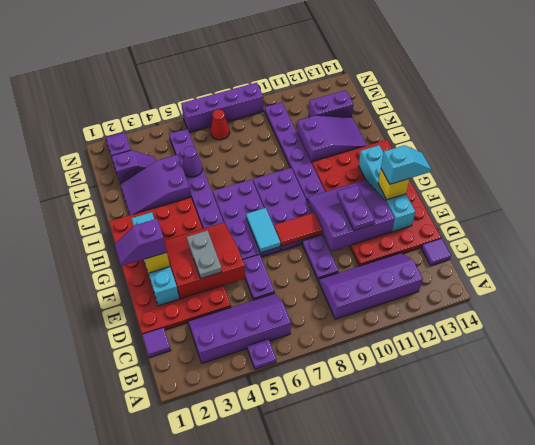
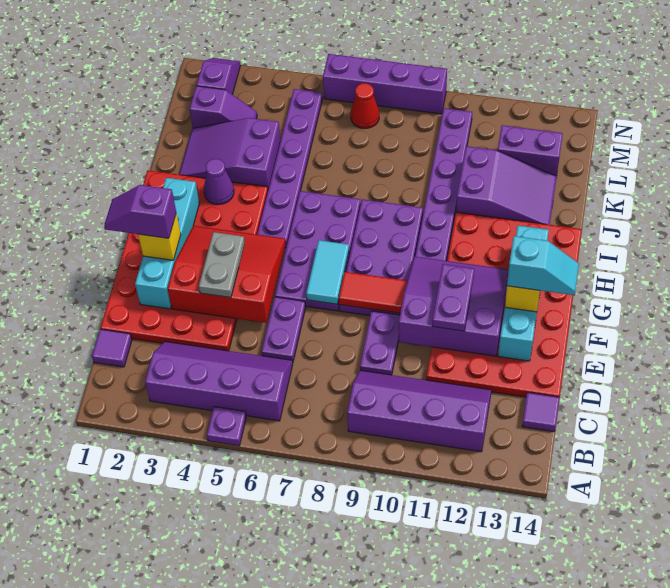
purple cone K5 level 2 -> purple cone I3 level 2

